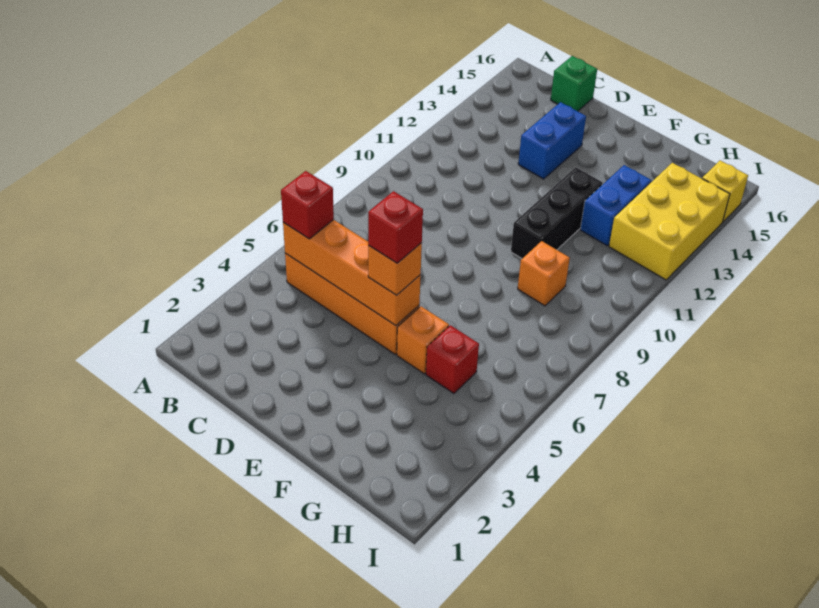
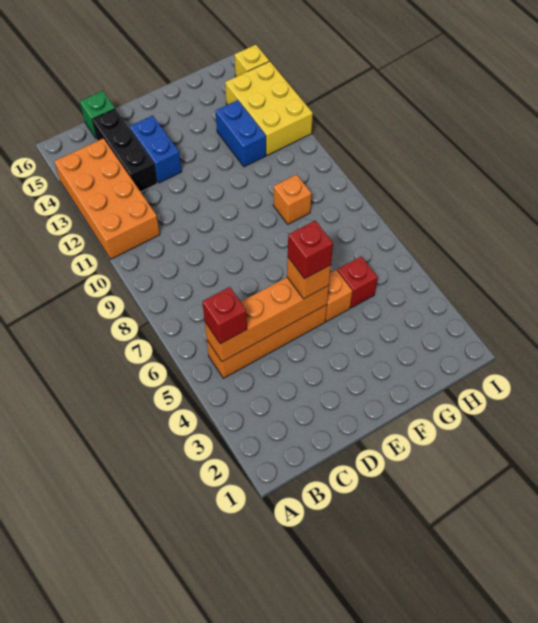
none -> orange brick A11:B14 level 1
black brick F10:F12 level 1 -> black brick C13:C15 level 1

